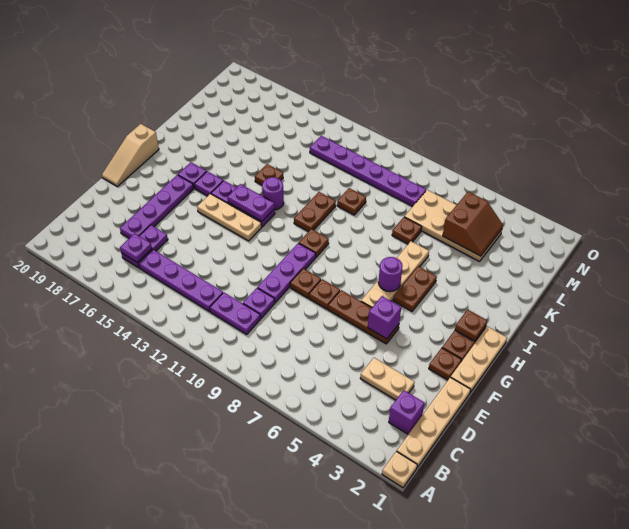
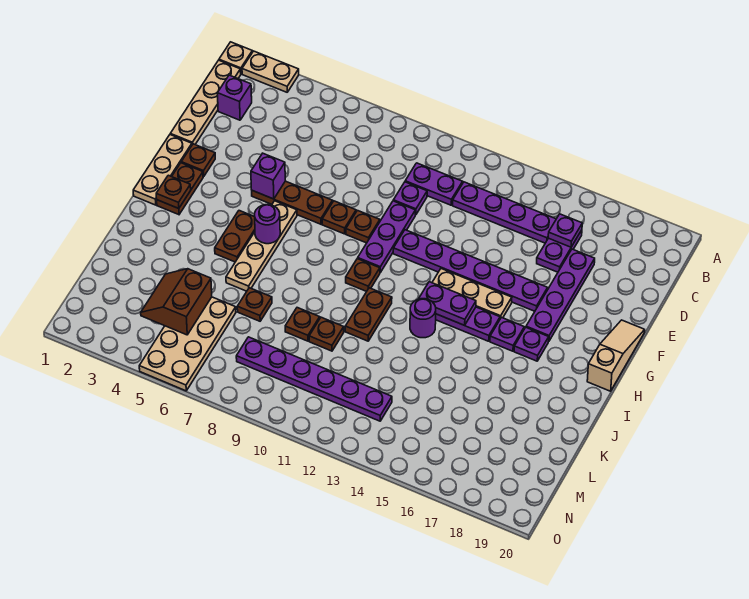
tan plate D3:D4 level 1 -> tan plate A2:A3 level 1
none -> purple plate F11:F16 level 1
brown plate J14 level 1 -> brown plate K9 level 1
tan plate L4:M7 level 1 -> tan plate L5:O6 level 1

